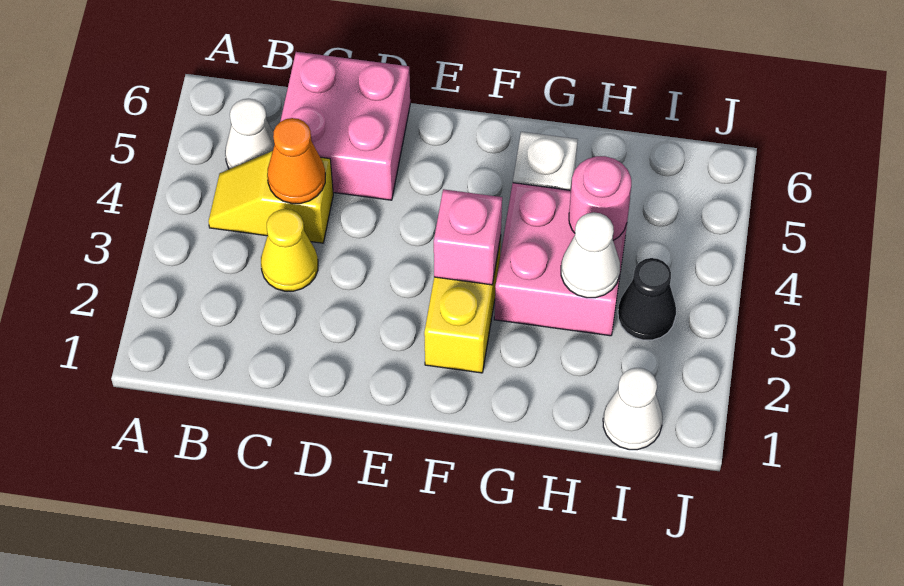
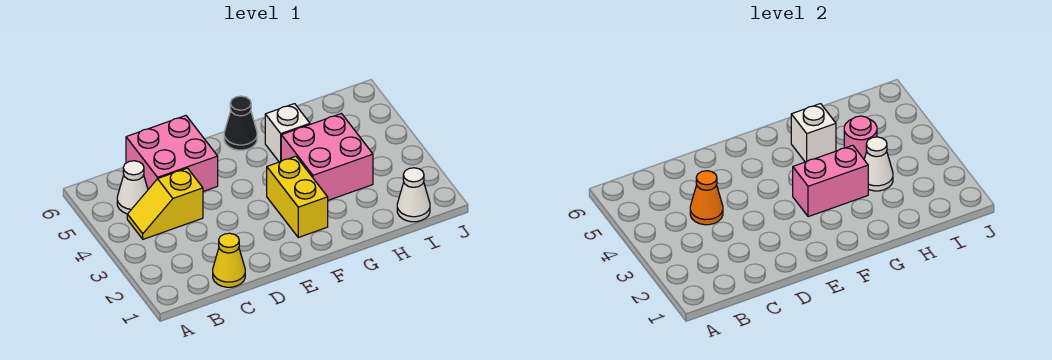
yellow cone C3 level 1 -> yellow cone C1 level 1
pink brick F3 level 2 -> pink brick F3:G3 level 2
none -> white brick G5 level 2
black cone I3 level 1 -> black cone F6 level 1

